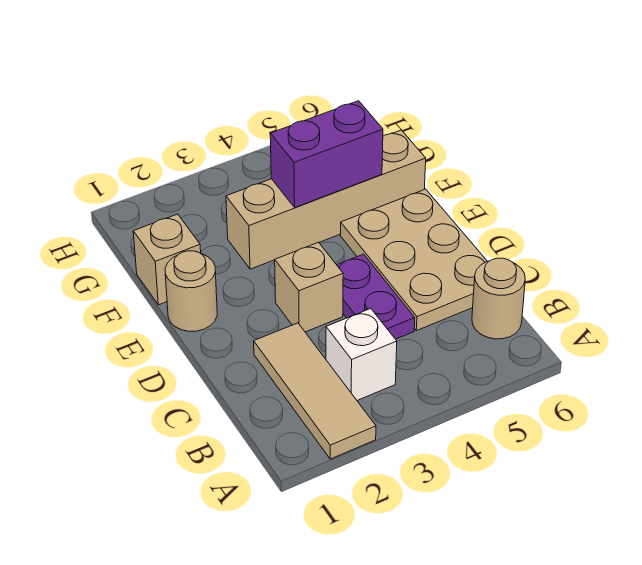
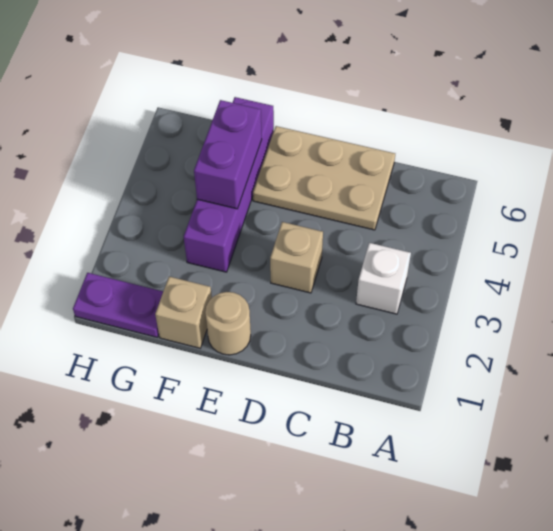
tan tile A2:C2 level 1 -> none
tan round brick B6 level 1 -> none
purple plate C4:D4 level 1 -> purple plate G1:H1 level 1
tan brick F3:F6 level 1 -> purple brick F3:F6 level 1

